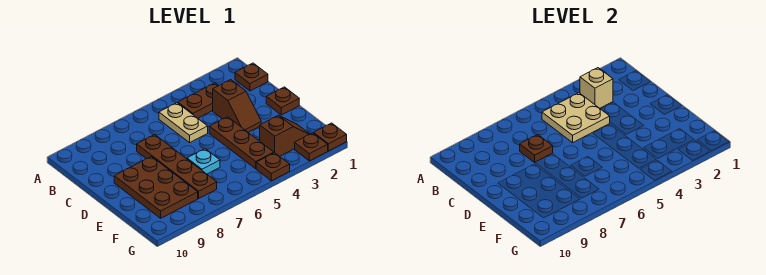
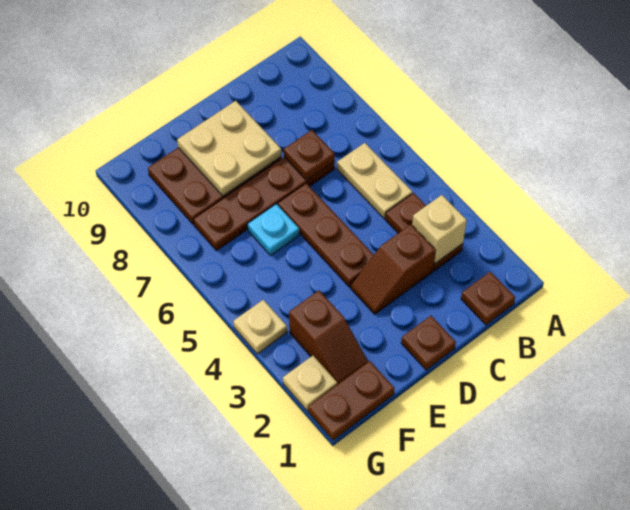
tan plate B4:C5 level 2 -> tan plate D8:E9 level 2
tan plate B5:C5 level 1 -> tan plate B5:B6 level 1
brown plate D4:F4 level 1 -> brown plate D4:D6 level 1
brown plate G1 level 1 -> brown plate F1:G1 level 1
brown plate G2 level 1 -> tan plate G2 level 1
brown plate G4 level 1 -> tan plate G4 level 1

